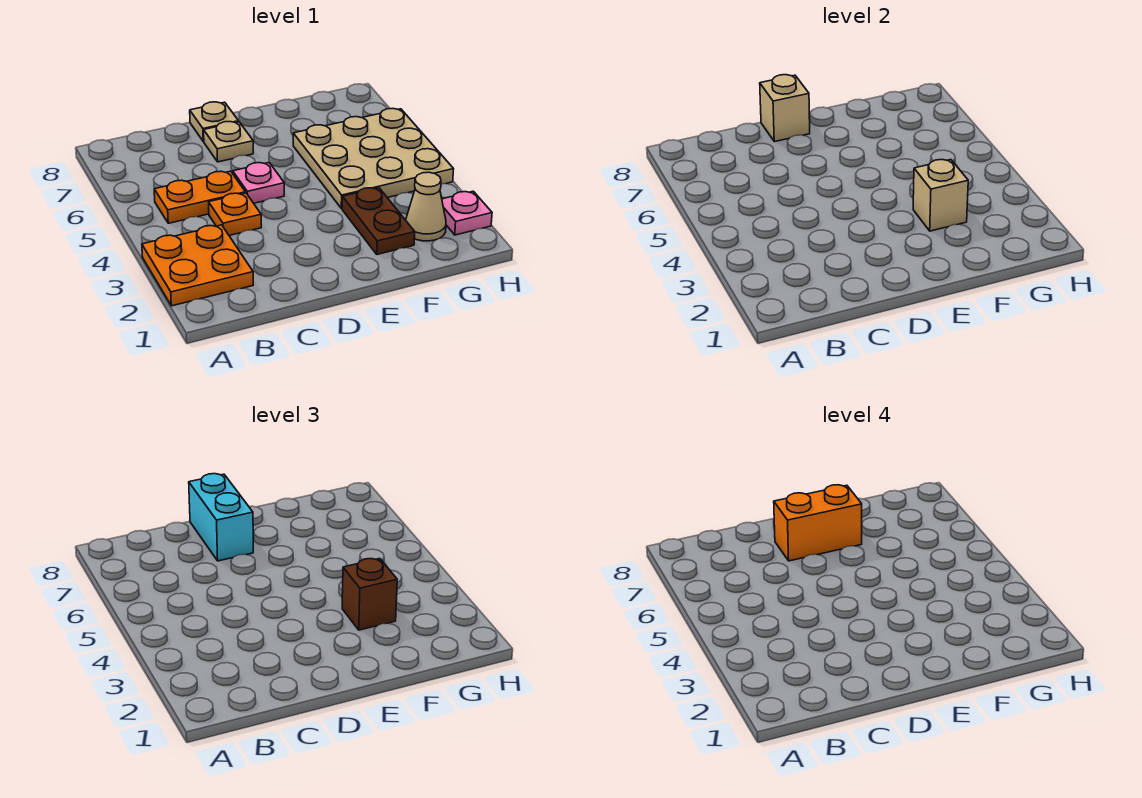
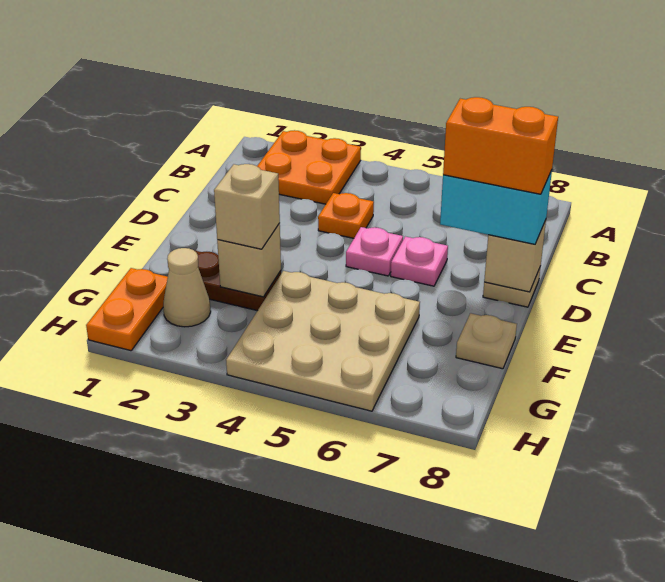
orange plate B5:C5 level 1 -> orange plate G1:H1 level 1
tan plate D7 level 1 -> tan plate F8 level 1
orange brick D7:E7 level 4 -> orange brick D7:D8 level 4
brown brick F3 level 3 -> tan brick F3 level 3
pink plate H2 level 1 -> pink plate D6 level 1

